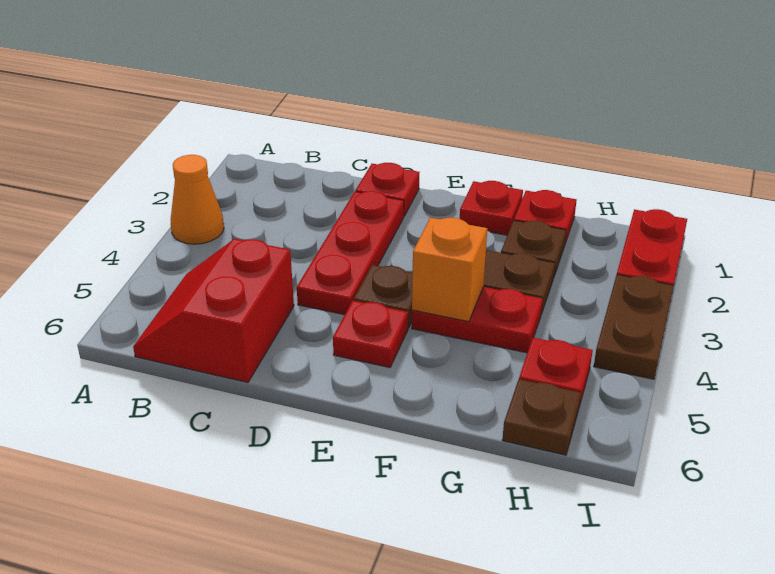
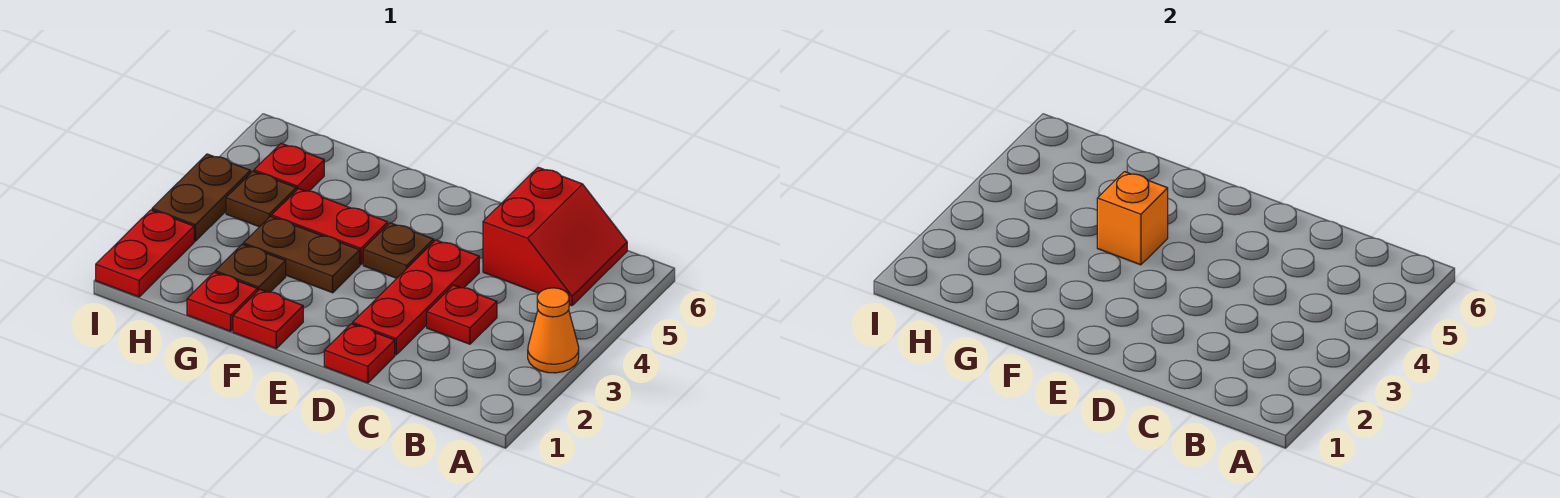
red plate E5 level 1 -> red plate C3 level 1
brown plate H6 level 1 -> brown plate H4 level 1

